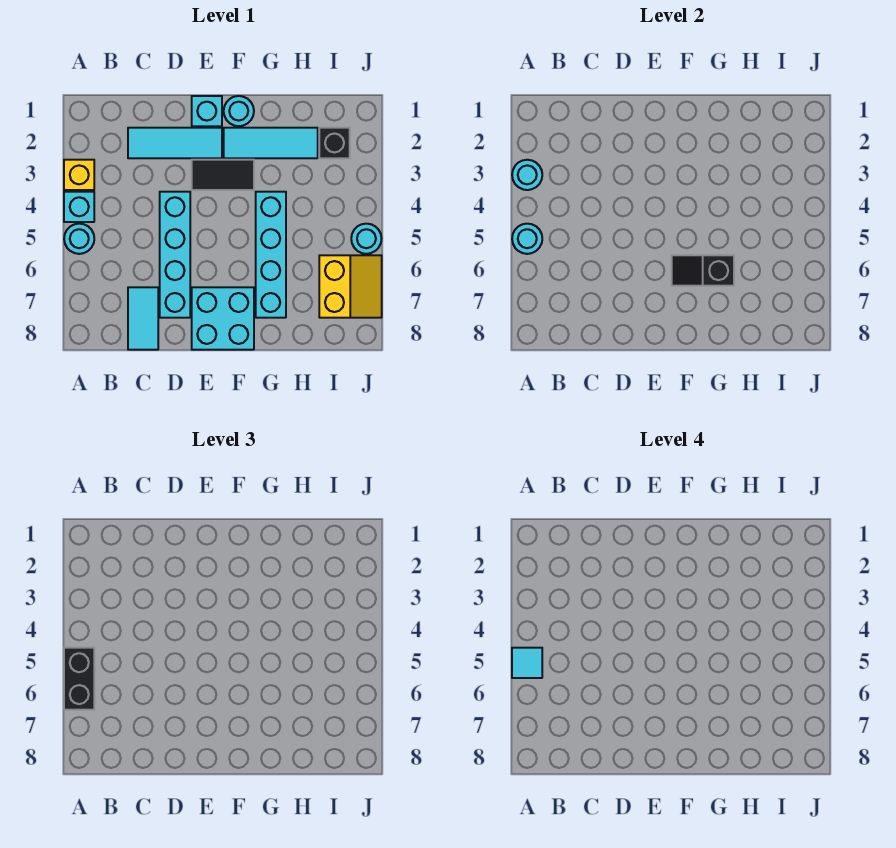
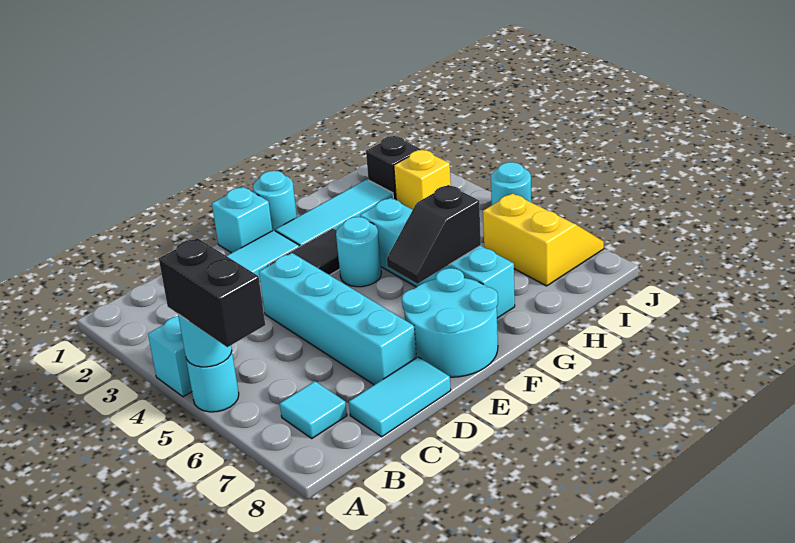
yellow brick A3 level 1 -> yellow brick I3 level 1
cyan round brick A3 level 2 -> cyan round brick F4 level 1
cyan tile A5 level 4 -> cyan tile B7 level 1
cyan tile C7:C8 level 1 -> cyan tile C8:D8 level 1
cyan brick E7:F8 level 1 -> cyan round brick E7:F8 level 1

